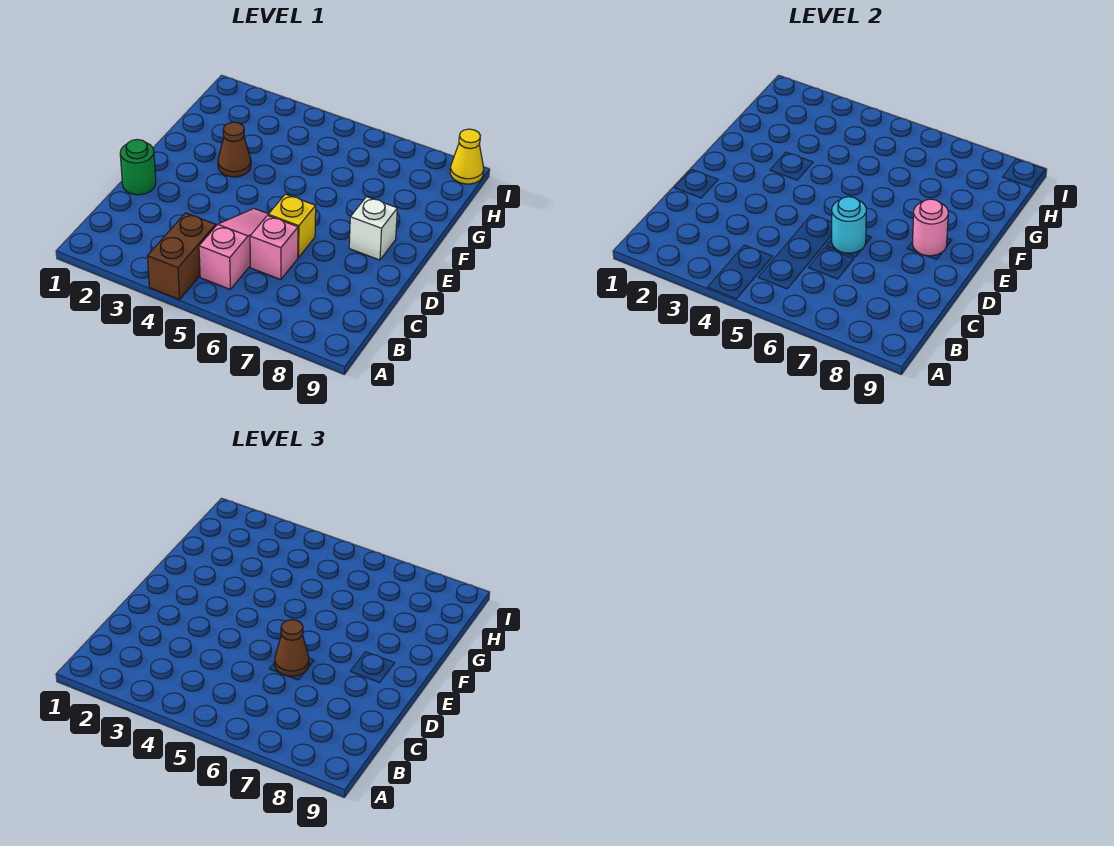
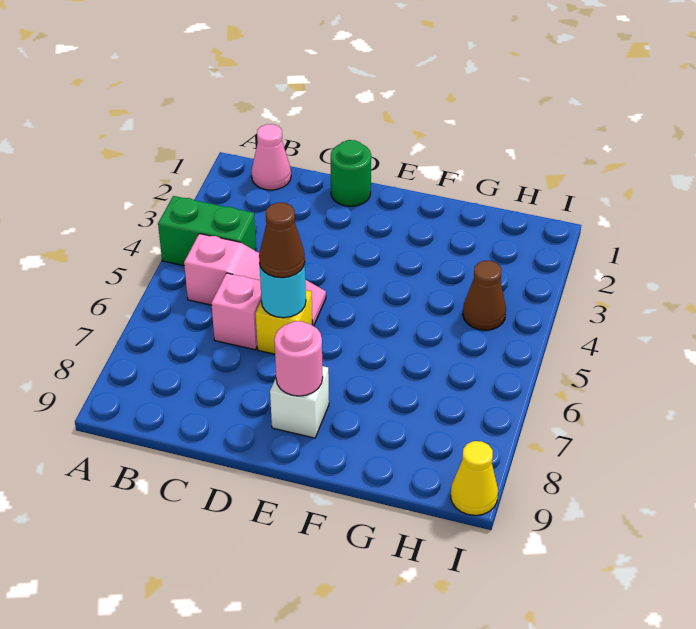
brown brick A4:B4 level 1 -> green brick A4:B4 level 1
none -> pink cone B1 level 1
brown cone F3 level 1 -> brown cone H4 level 1

